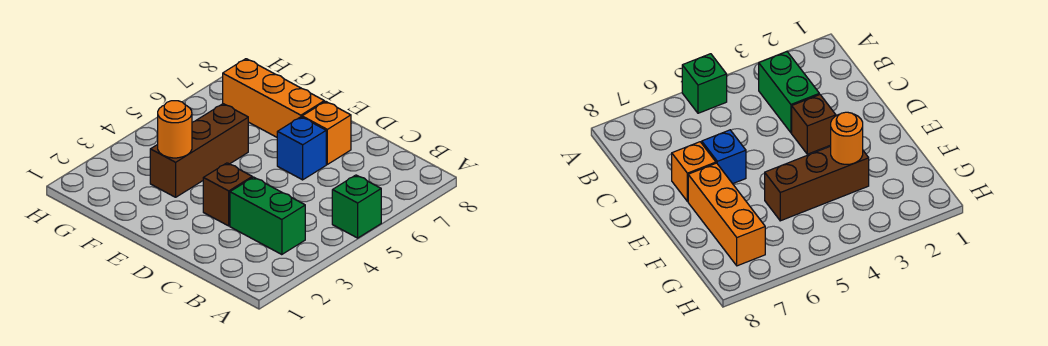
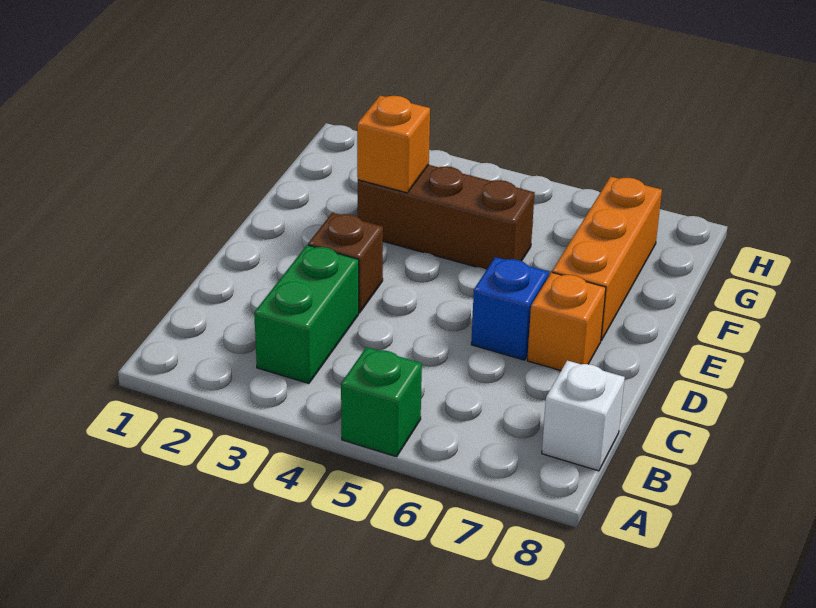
none -> white brick B8 level 1
orange round brick F3 level 2 -> orange brick F3 level 2

